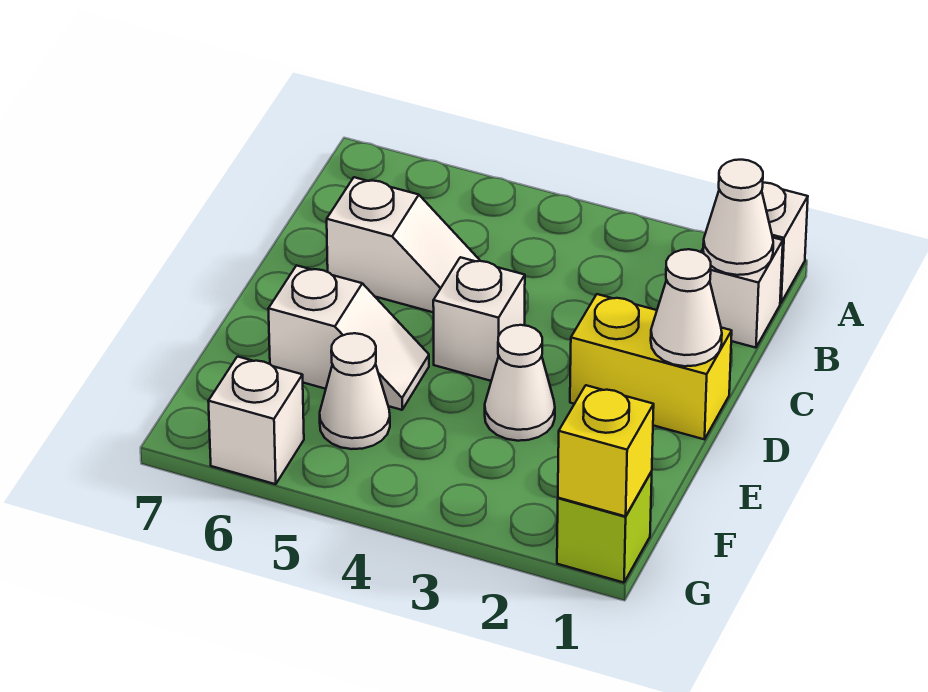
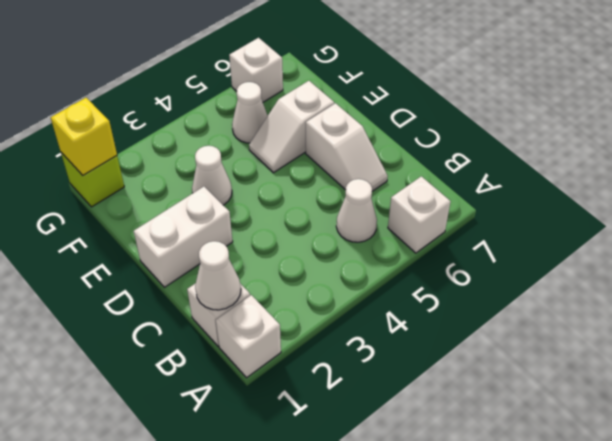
white slope C5:C6 level 1 top 6 -> white slope C6:D6 level 1 top D
yellow brick D1:D2 level 1 -> white brick D1:D2 level 1
white cone D1 level 2 -> white cone B5 level 1
white brick D4 level 1 -> white brick A6 level 1

